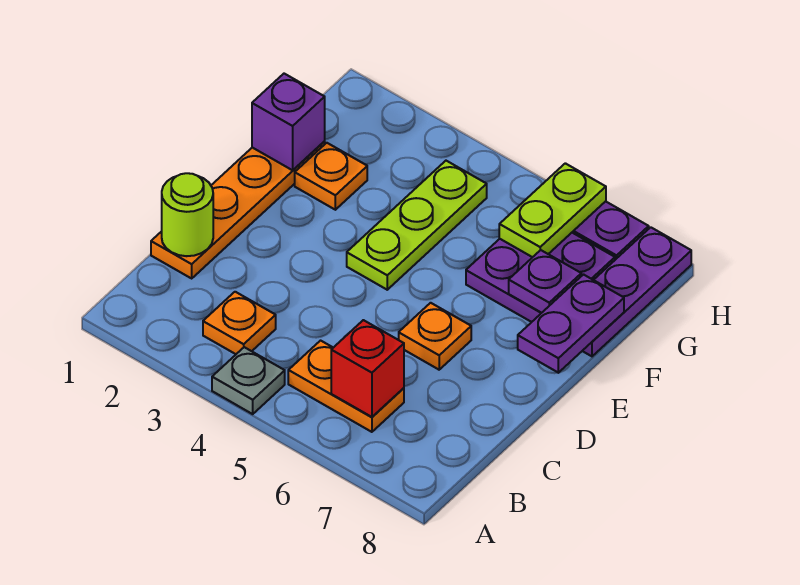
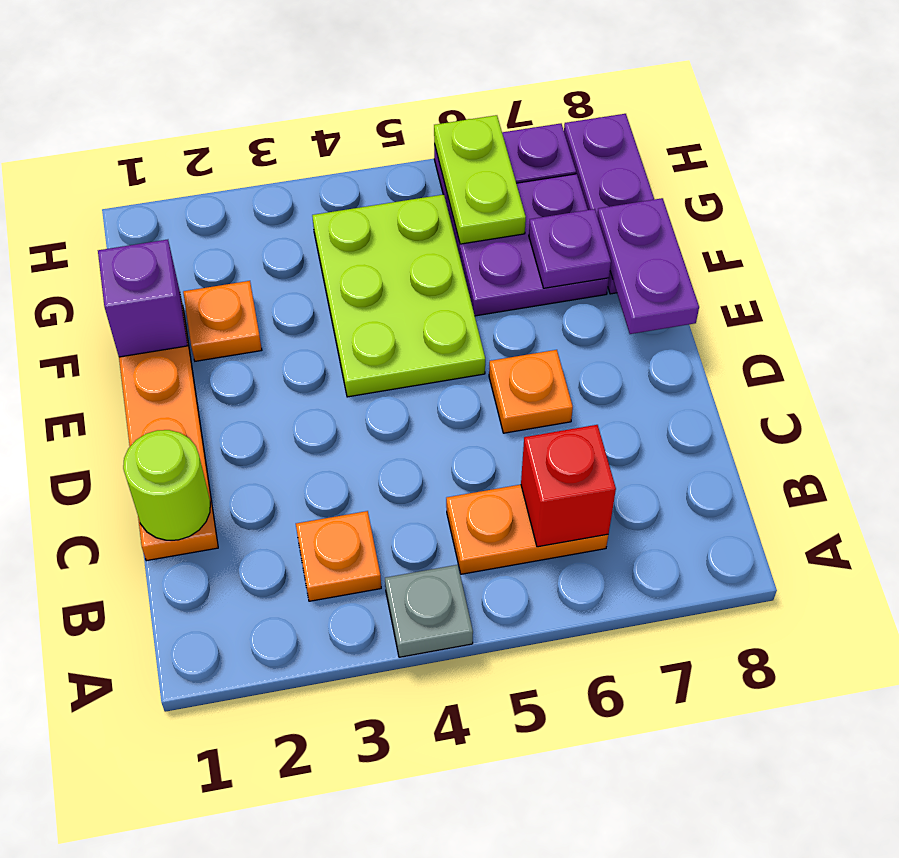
lime plate E4:G4 level 1 -> lime plate E4:G5 level 1

